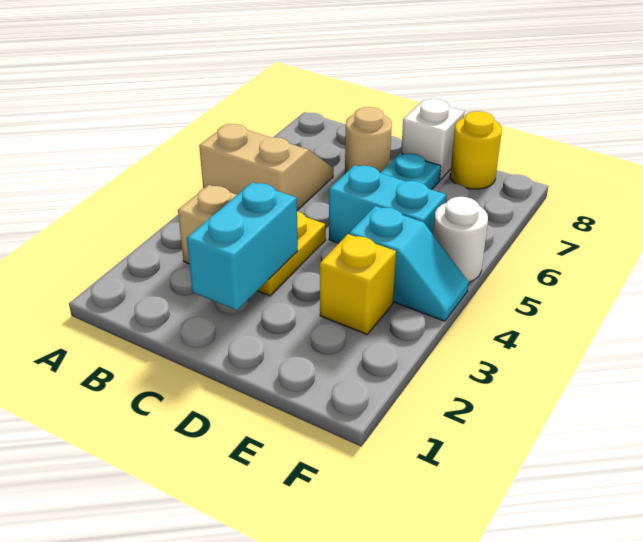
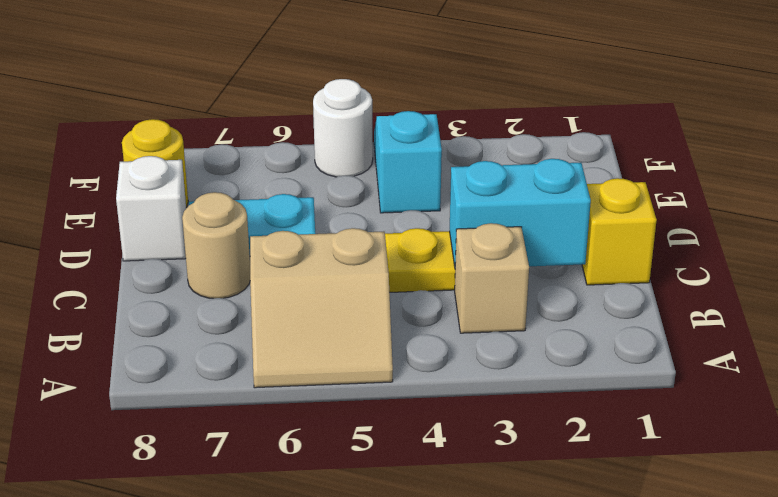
tan slope A5:B6 level 1 top 5 -> tan slope A5:B6 level 1 top B
cyan brick D5:E5 level 1 -> none
yellow brick E3 level 1 -> yellow brick C1 level 1

